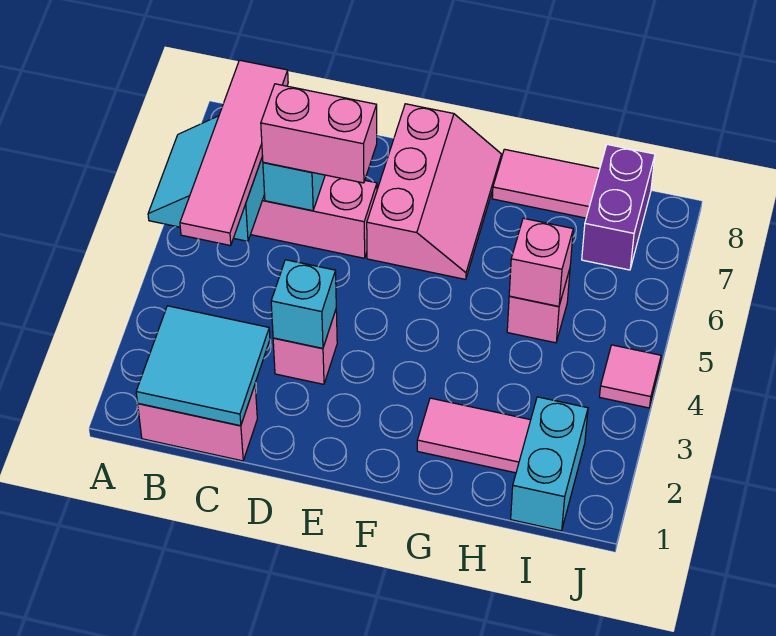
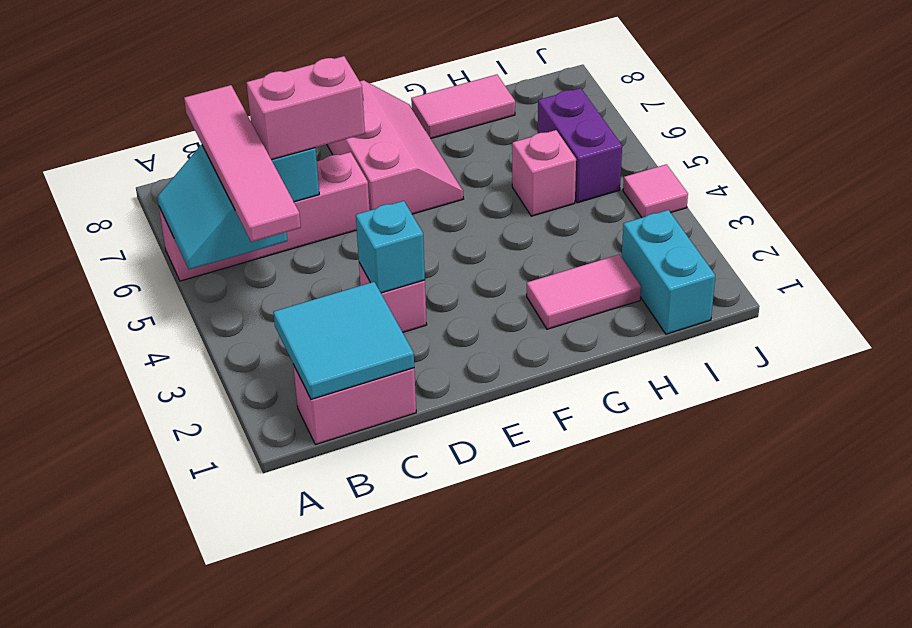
pink brick H5 level 2 -> none
purple brick I7:I8 level 1 -> purple brick I5:I6 level 1

